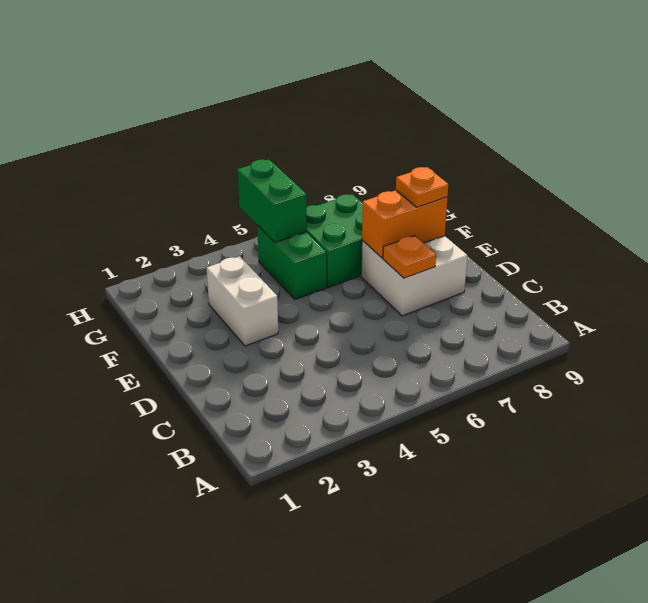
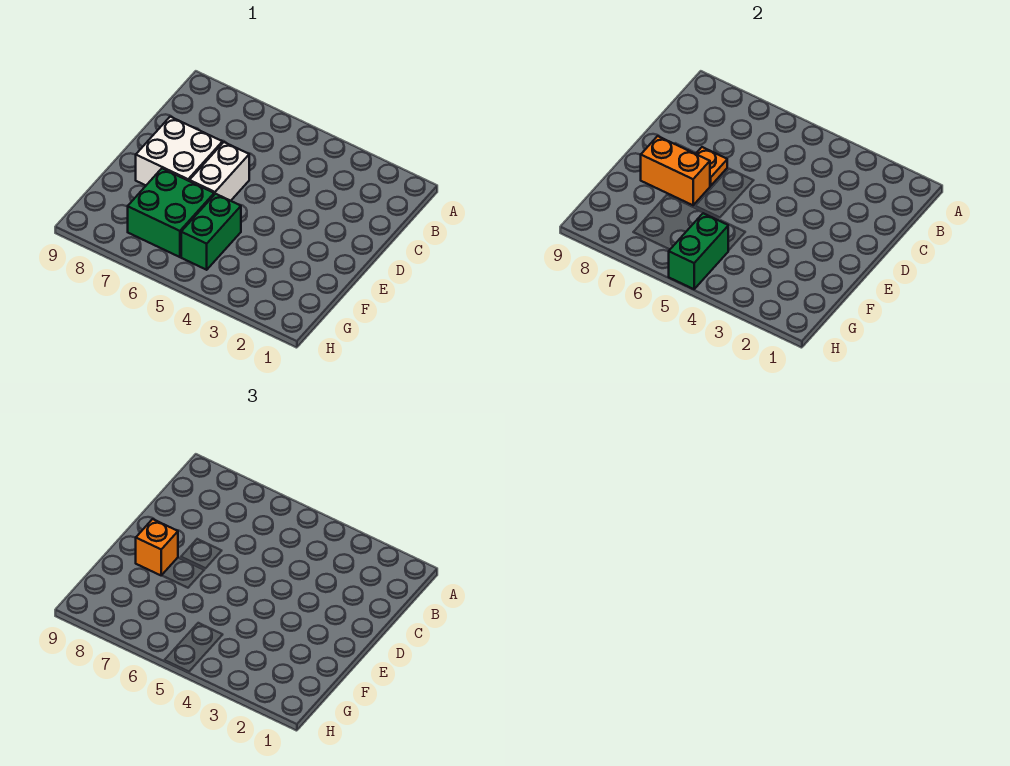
white brick E3:F3 level 1 -> white brick D6:E6 level 1
orange plate E8 level 3 -> orange brick E8 level 3

